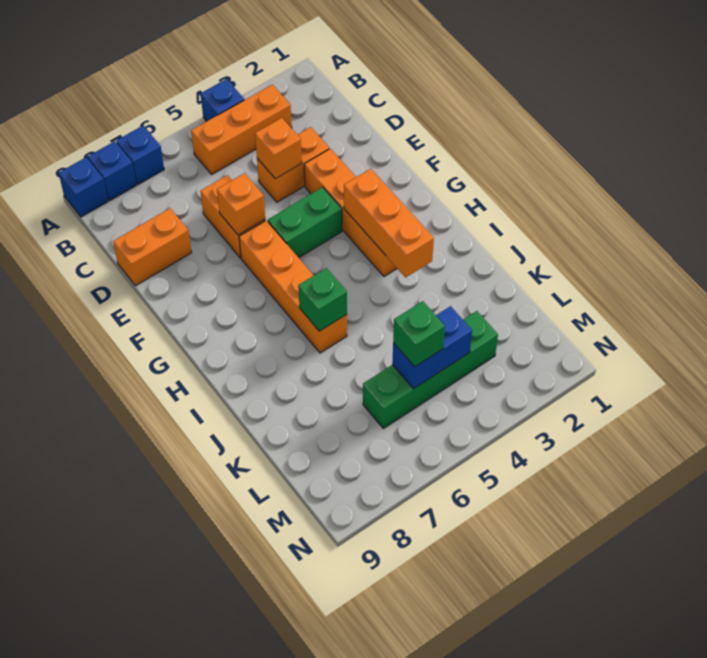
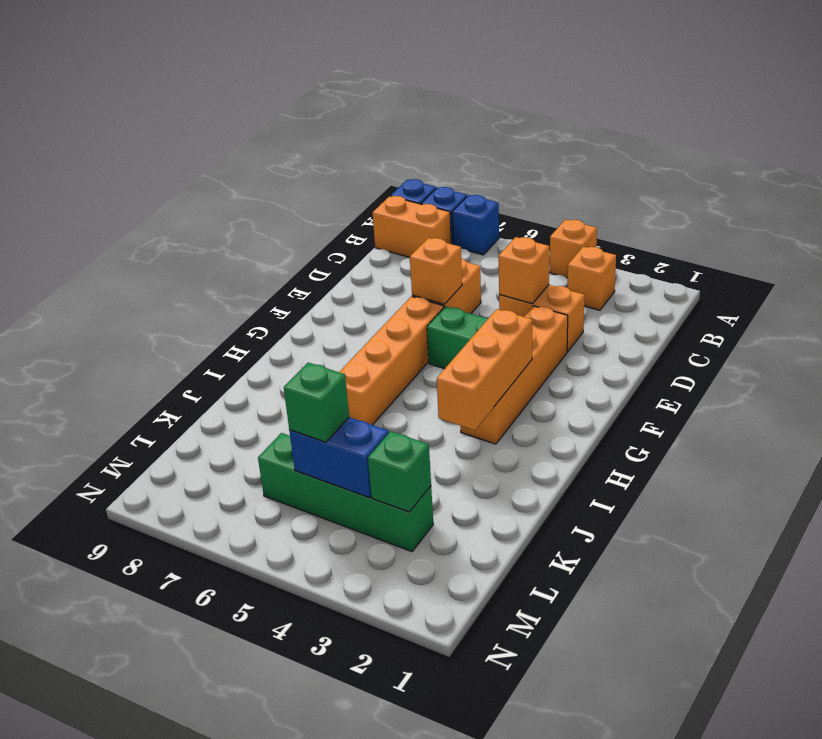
blue brick A4 level 1 -> orange brick A4 level 1
orange brick B3:B5 level 1 -> orange brick B3 level 1
orange brick D8:D9 level 1 -> orange brick B8:B9 level 1
green brick I6 level 2 -> green brick L3 level 2

